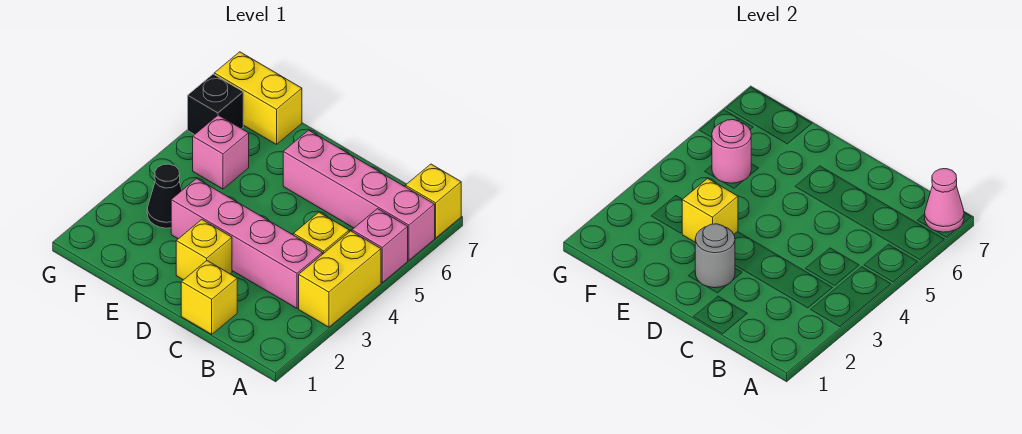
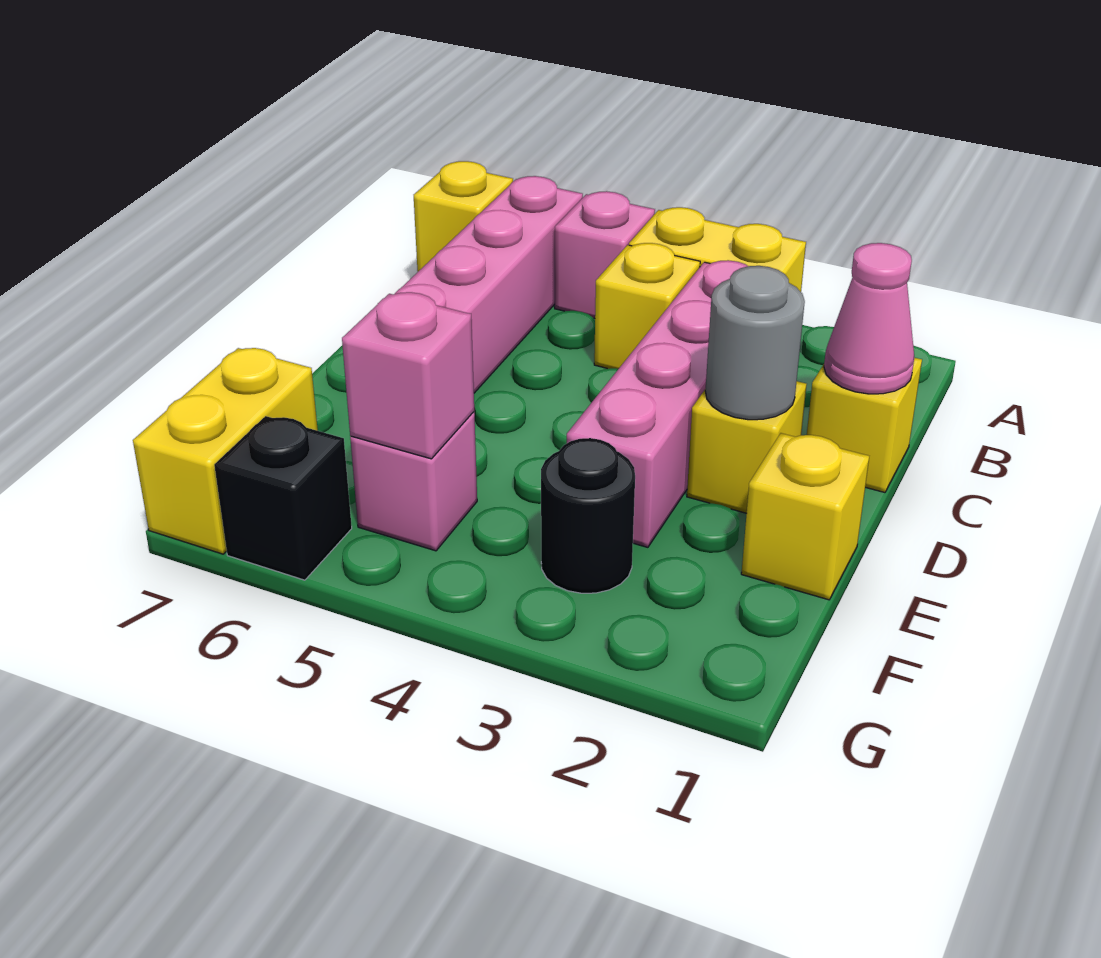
pink cone A7 level 2 -> pink cone C1 level 2
yellow brick E3 level 2 -> yellow brick E1 level 1
black cone F3 level 1 -> black round brick F3 level 1
pink round brick F5 level 2 -> pink brick F5 level 2

